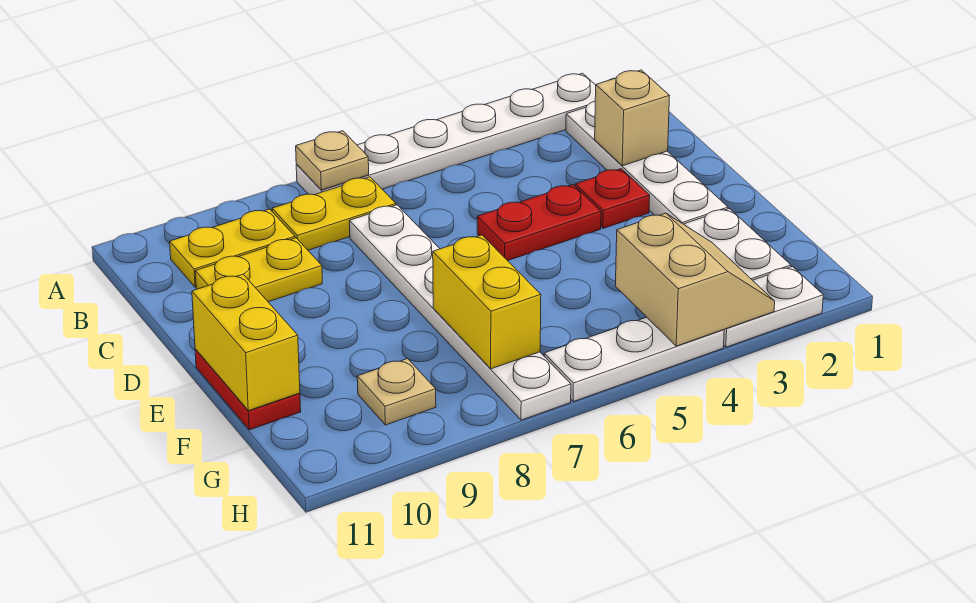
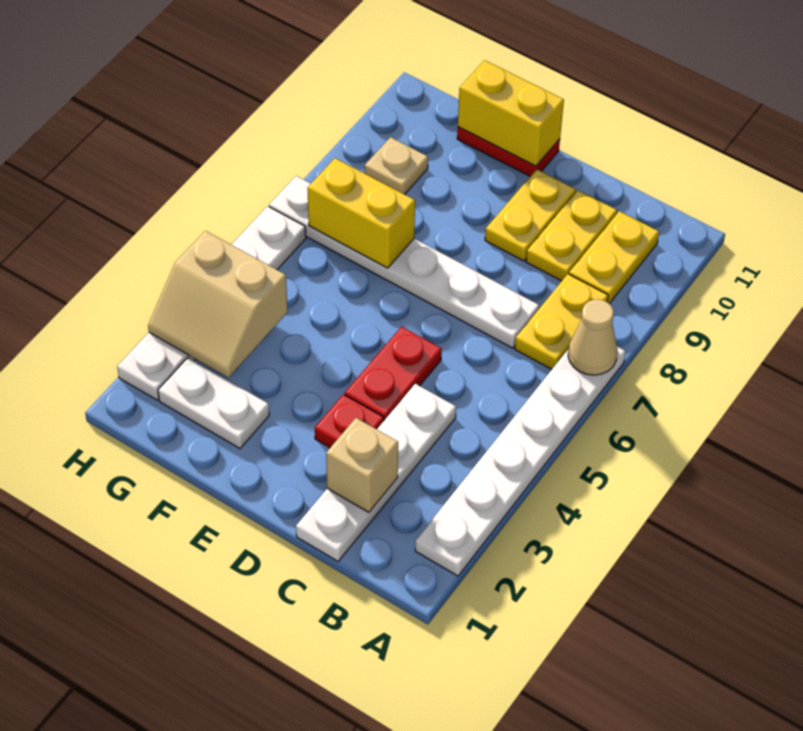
tan plate A7 level 2 -> tan cone A7 level 2
white plate B2:E2 level 1 -> white plate C1:C4 level 1
none -> yellow plate D9:D10 level 1

